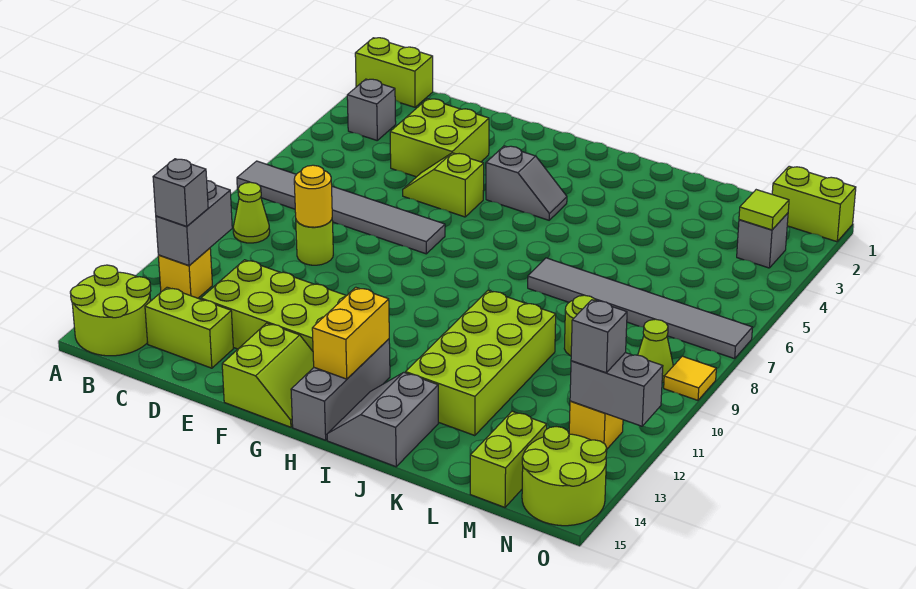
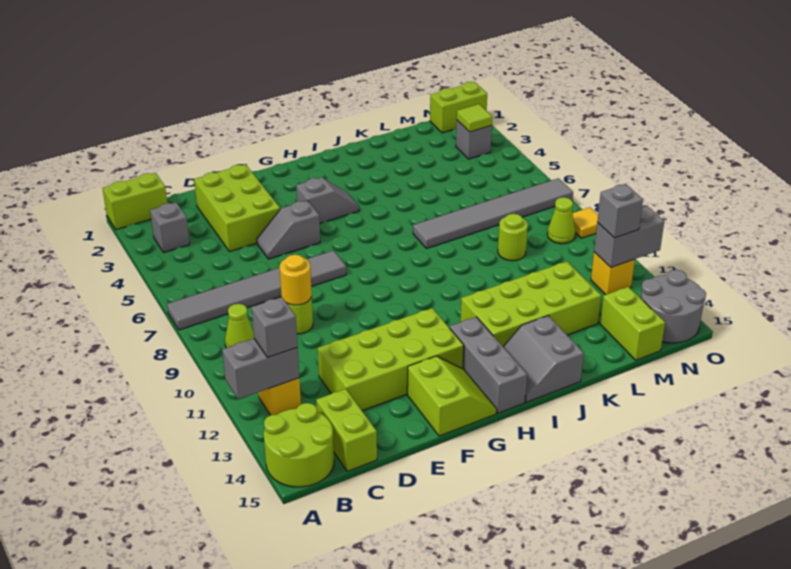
grey brick B11:B12 level 2 -> grey brick A12:B12 level 2
lime brick C14:D14 level 1 -> lime brick C14:C15 level 1
lime brick D3:E4 level 1 -> lime brick D2:E4 level 1
lime slope E5:F5 level 1 top F -> grey slope E5:F5 level 1 top F
yellow brick H13:H14 level 2 -> none
lime brick J10:K13 level 1 -> lime brick I12:L13 level 1
lime round brick N14:O15 level 1 -> grey round brick N14:O15 level 1

